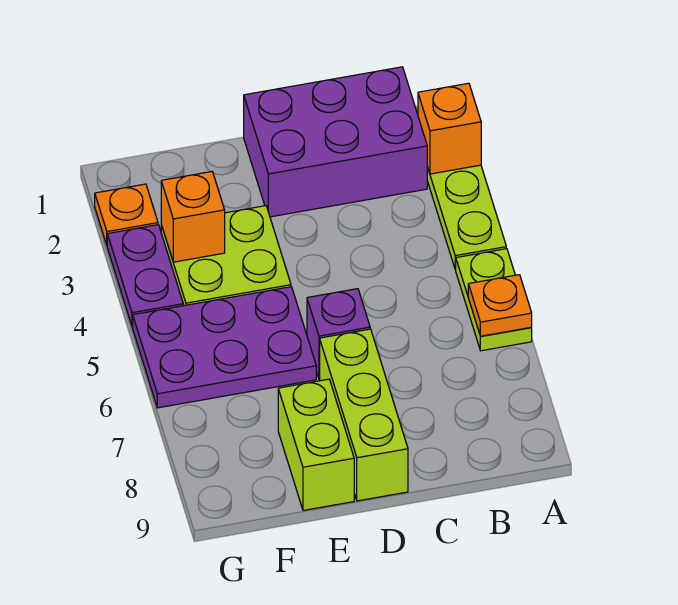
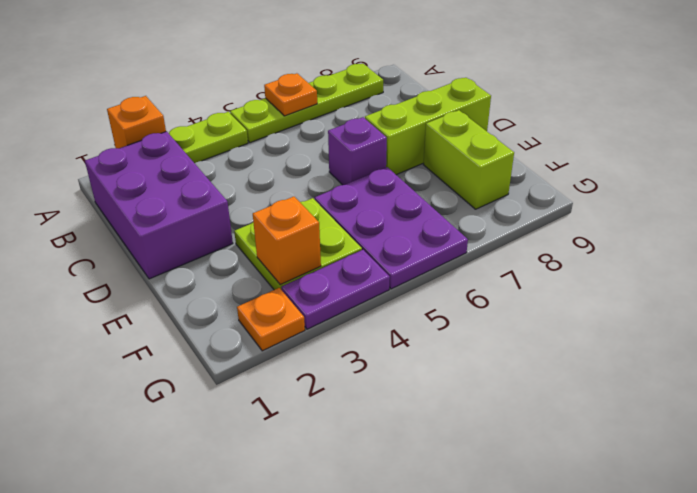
lime plate A5:A6 level 1 -> lime plate A5:A8 level 1
lime brick E8:E9 level 1 -> lime brick E8:F8 level 1

